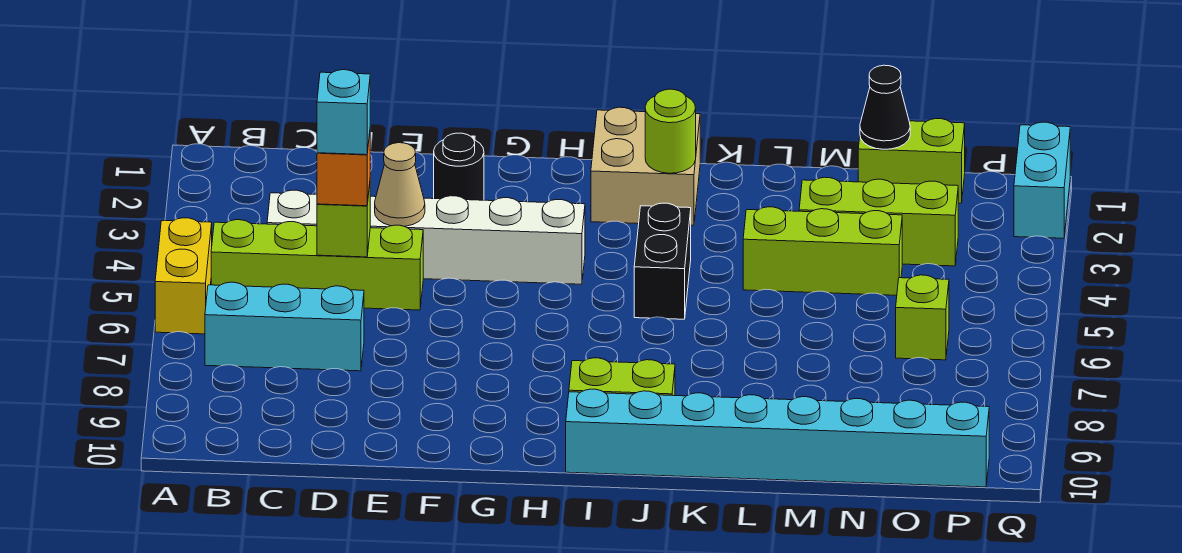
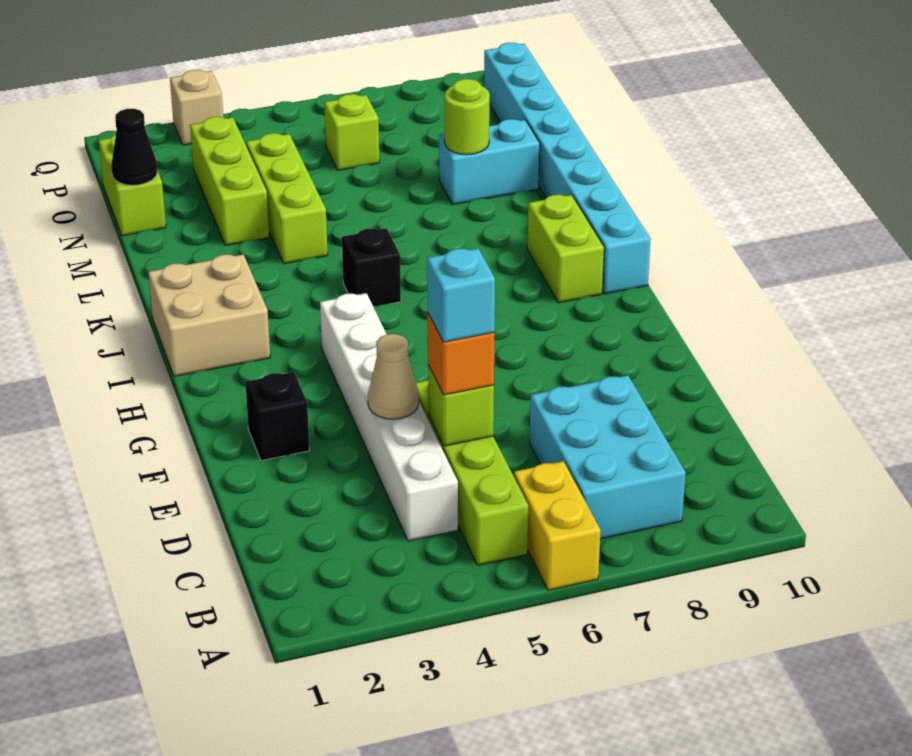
yellow brick A5:A6 level 1 -> yellow brick A6:B6 level 1
cyan brick B7:D7 level 1 -> cyan brick B7:D8 level 1
black round brick F2 level 1 -> black brick F2 level 1
lime round brick J2 level 2 -> lime round brick M8 level 2
black brick J4:J5 level 1 -> black brick J5 level 1
cyan brick Q1:Q2 level 1 -> cyan brick M8:M9 level 1
none -> tan brick Q3 level 1

